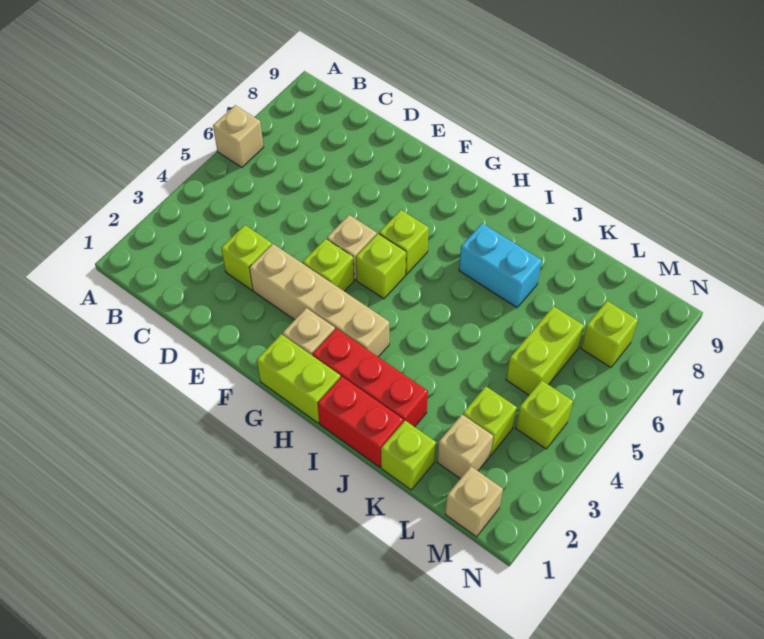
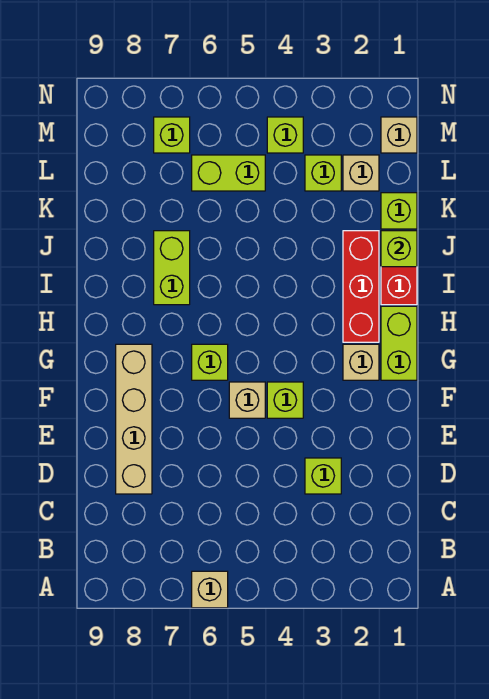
tan brick E3:H3 level 1 -> tan brick D8:G8 level 1
lime brick G5 level 1 -> lime brick J1 level 2
cyan brick I7:J7 level 1 -> lime brick I7:J7 level 1

